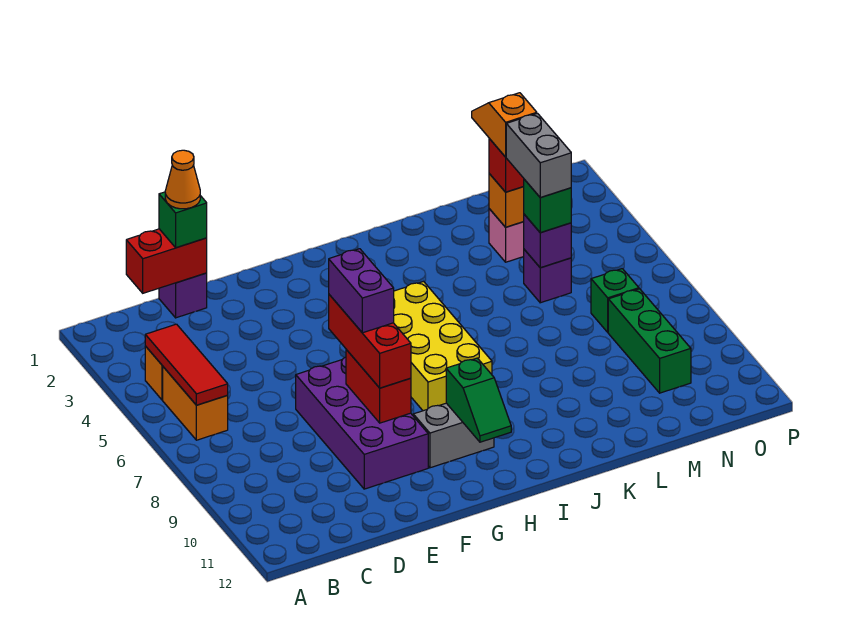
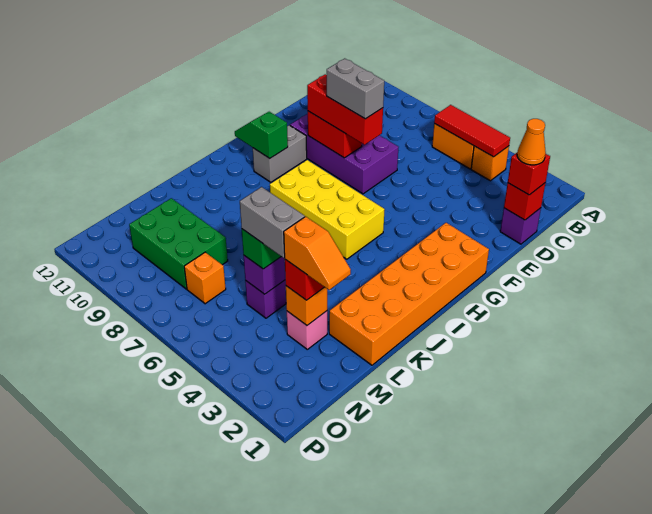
red brick C1:D1 level 2 -> red brick D1 level 2
green brick D1 level 3 -> red brick D1 level 3
purple brick F7:F8 level 4 -> grey brick F7:F8 level 4
none -> orange brick G1:L2 level 1
green brick N7 level 1 -> orange brick N7 level 1
green brick N8:N10 level 1 -> green brick M8:N10 level 1

